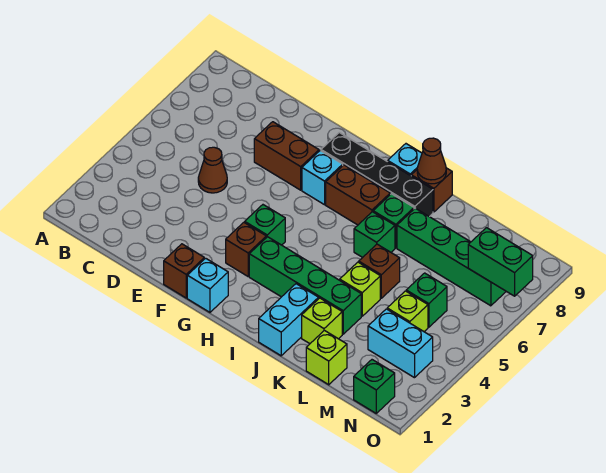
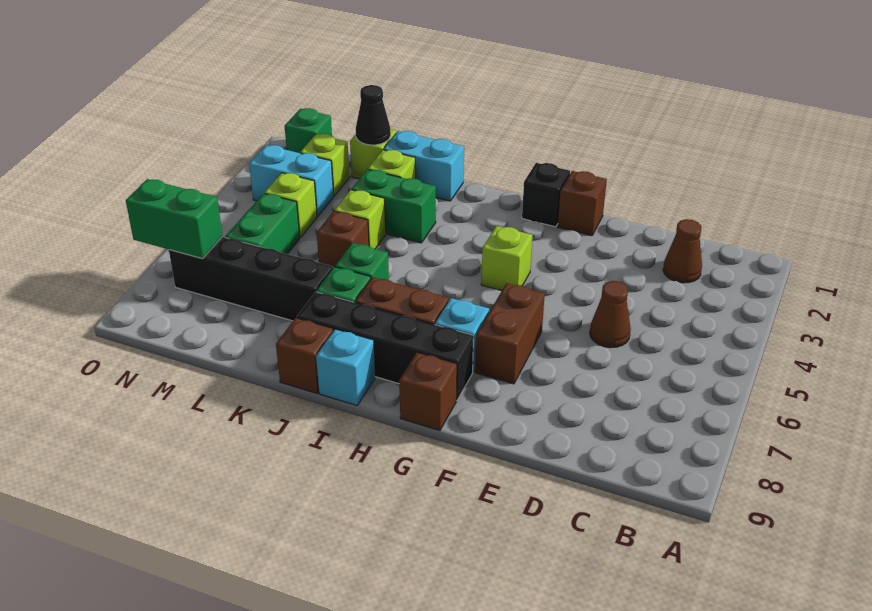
brown brick E7:F7 level 1 -> brown brick F6:F7 level 1
cyan brick G1 level 1 -> black brick G1 level 1
brown brick G3 level 1 -> brown brick G9 level 1
green brick G4 level 1 -> lime brick G4 level 1
green brick H3:K3 level 1 -> green brick J3:K3 level 1
cyan brick J1:J2 level 1 -> cyan brick J1:K1 level 1
brown cone J9 level 2 -> brown cone C2 level 1
green brick K7:N7 level 1 -> black brick K7:N7 level 1
none -> black cone L1 level 2
none -> lime brick M2 level 1
green brick M5 level 1 -> green brick M5:M6 level 1

